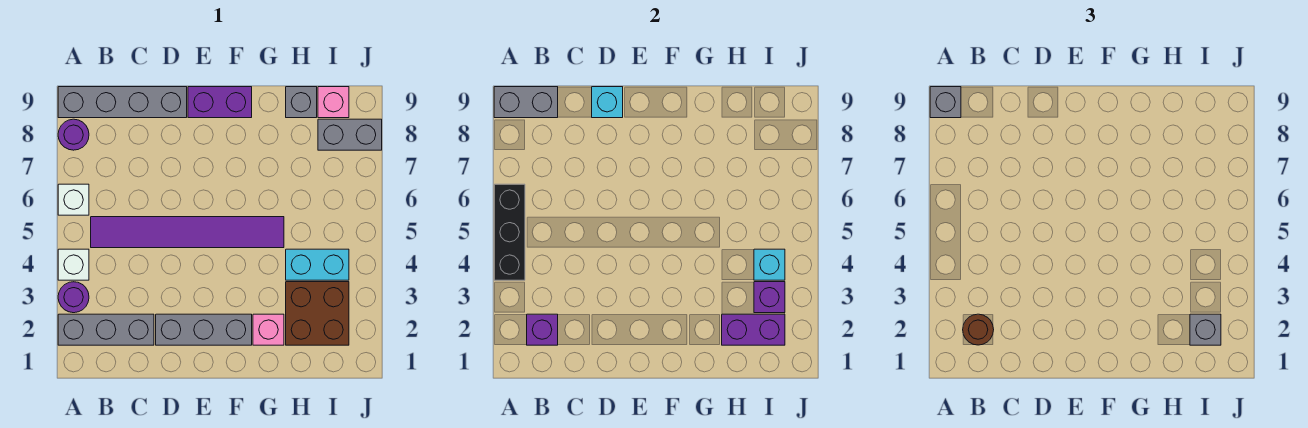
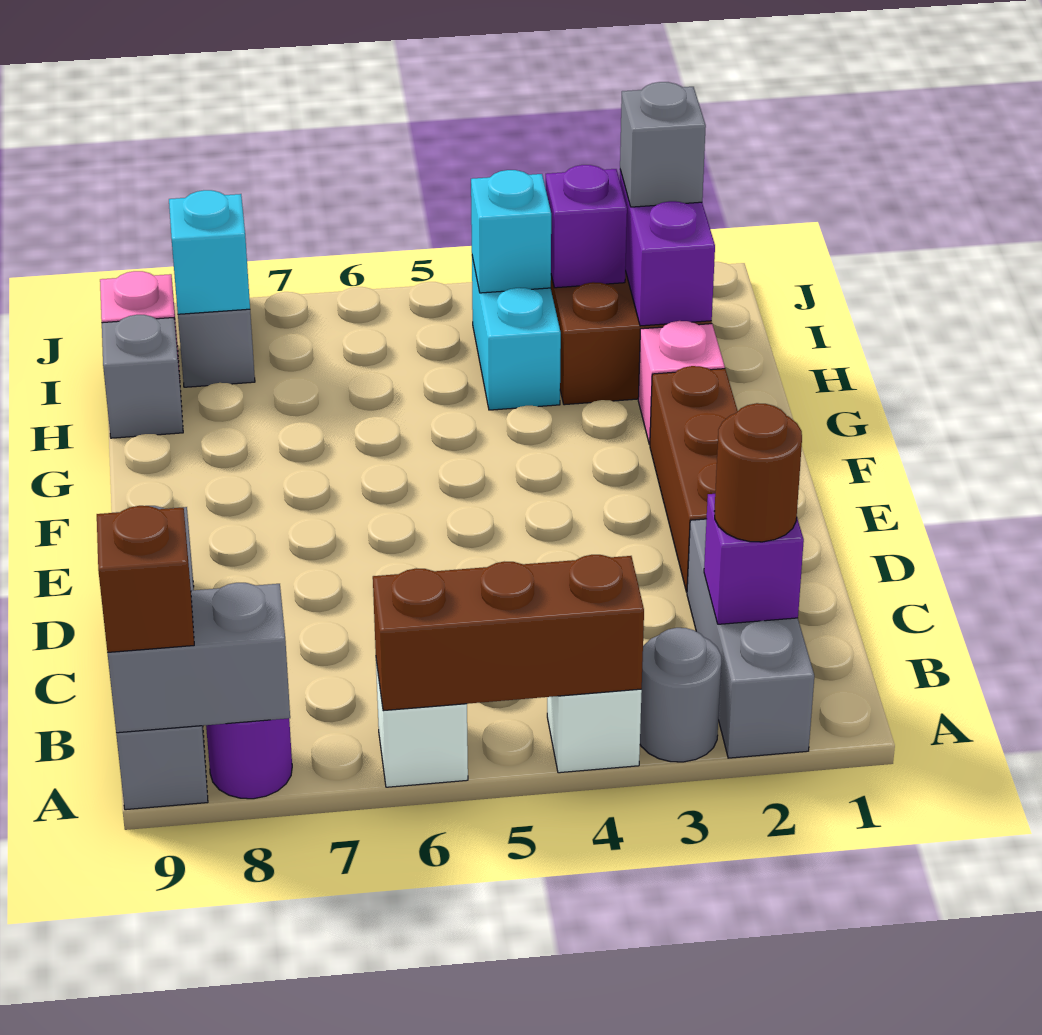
purple round brick A3 level 1 -> grey round brick A3 level 1
black brick A4:A6 level 2 -> brown brick A4:A6 level 2
grey brick A9:B9 level 2 -> grey brick A8:A9 level 2
grey brick A9 level 3 -> brown brick A9 level 3
purple tile B5:G5 level 1 -> none
grey brick D2:F2 level 1 -> brown brick D2:F2 level 1
cyan brick D9 level 2 -> cyan brick I8 level 2
purple brick E9:F9 level 1 -> none

